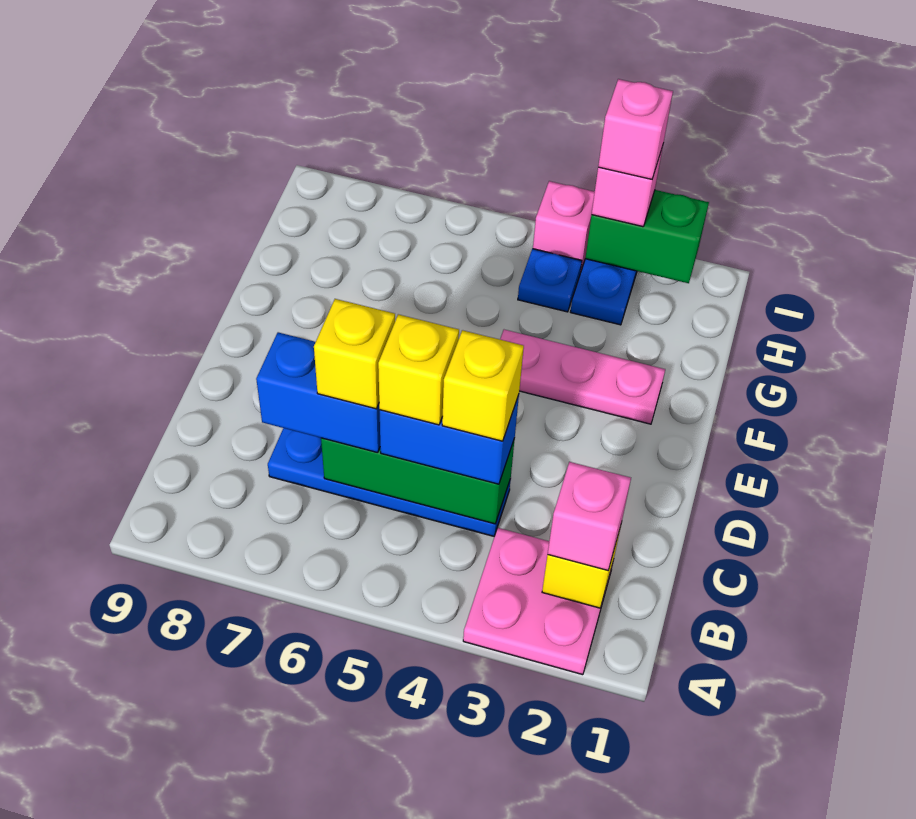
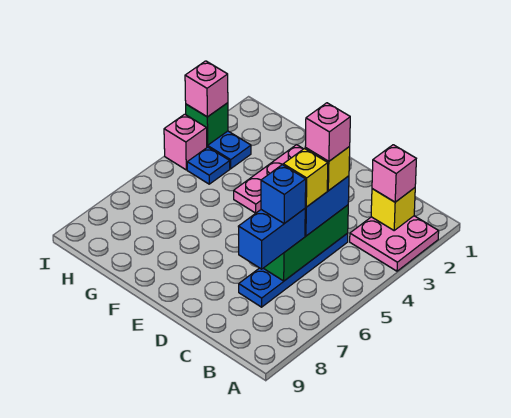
yellow brick C6 level 4 -> blue brick C6 level 4
green brick I2:I3 level 2 -> green brick I3 level 2
pink brick I3 level 4 -> pink brick C4 level 5

